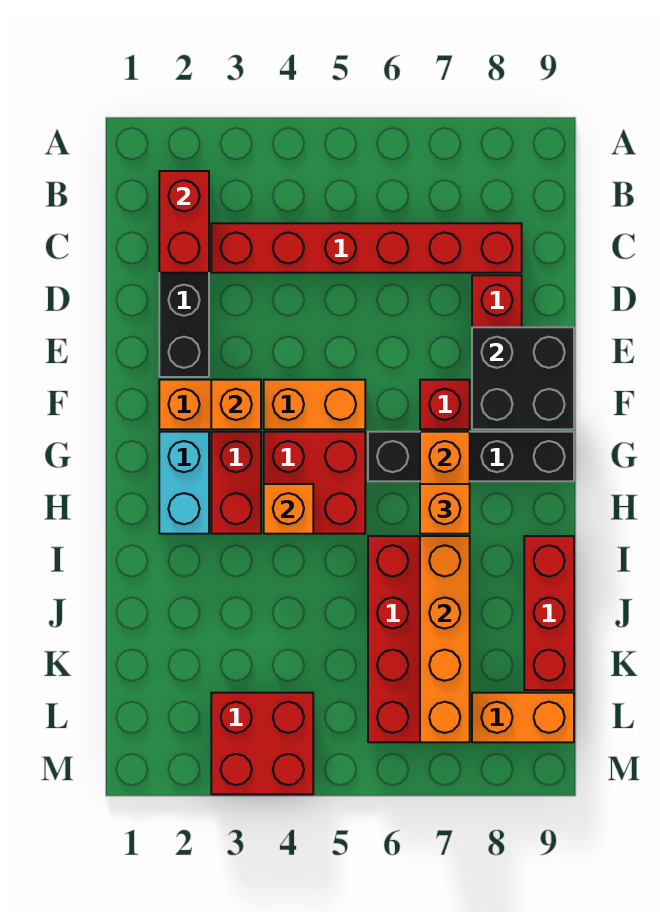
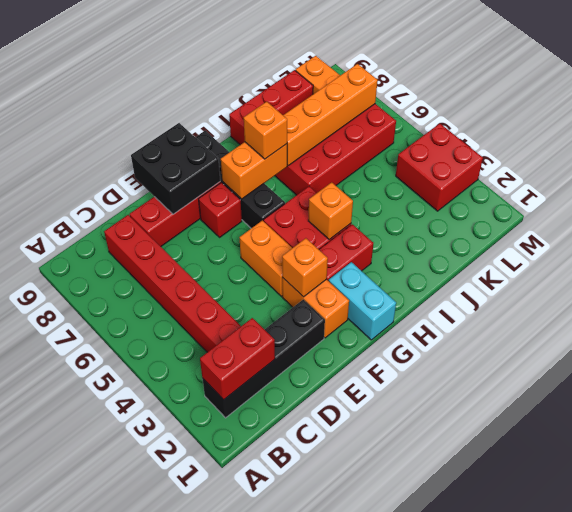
cyan brick G2:H2 level 1 -> cyan brick G1:G2 level 1

